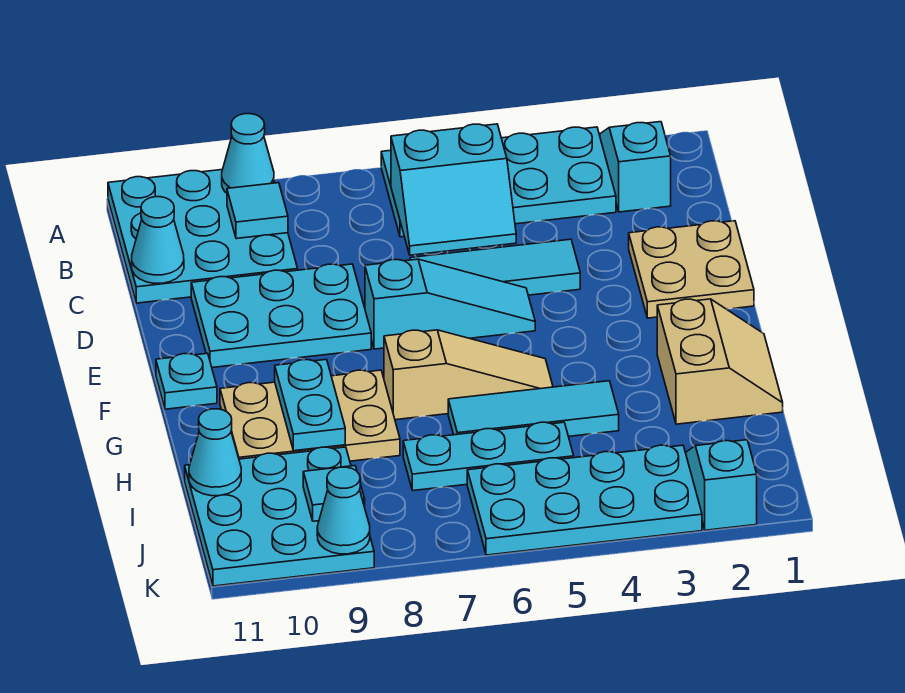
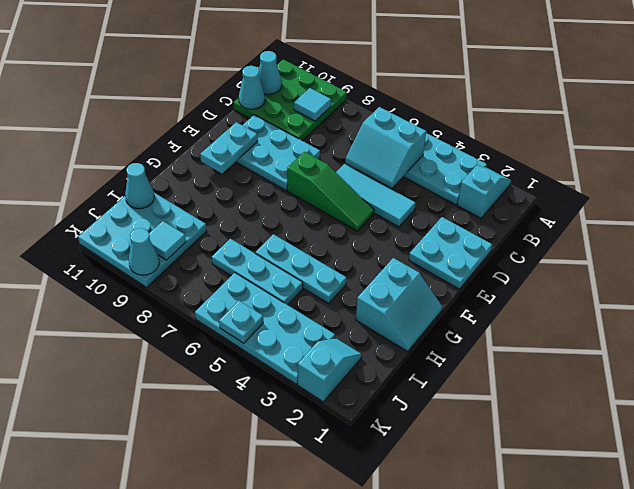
cyan plate A9:C11 level 1 -> green plate A9:C11 level 1
cyan cone A9 level 2 -> cyan cone B11 level 2
tan plate D1:E2 level 1 -> cyan plate D1:E2 level 1
cyan slope E5:E7 level 1 top 7 -> green slope E5:E7 level 1 top 7
cyan plate F11 level 1 -> cyan plate K5 level 2
tan slope G1:H2 level 1 top 2 -> cyan slope G1:H2 level 1 top 2
tan slope G5:G7 level 1 top 7 -> none
tan plate G8:H10 level 1 -> none
cyan plate G9:H9 level 2 -> cyan plate E10:F10 level 2
cyan tile H4:H6 level 1 -> cyan plate H4:H6 level 1

